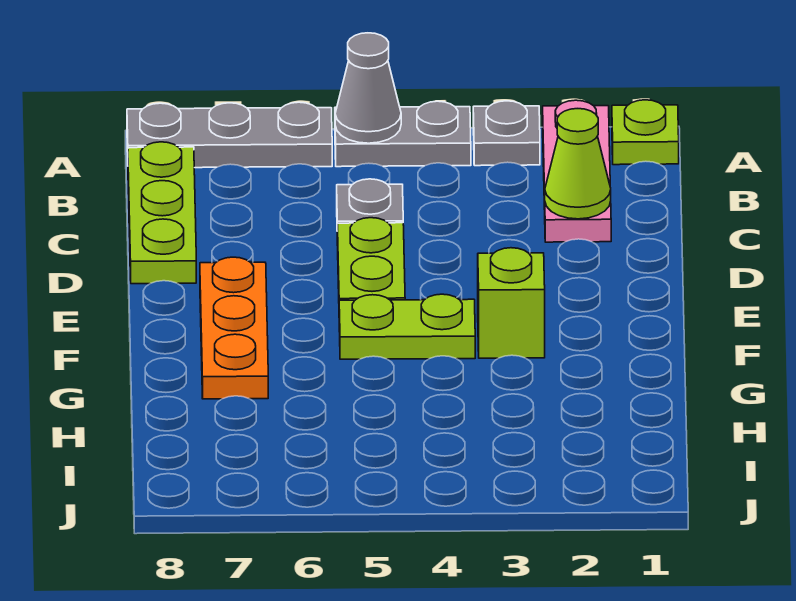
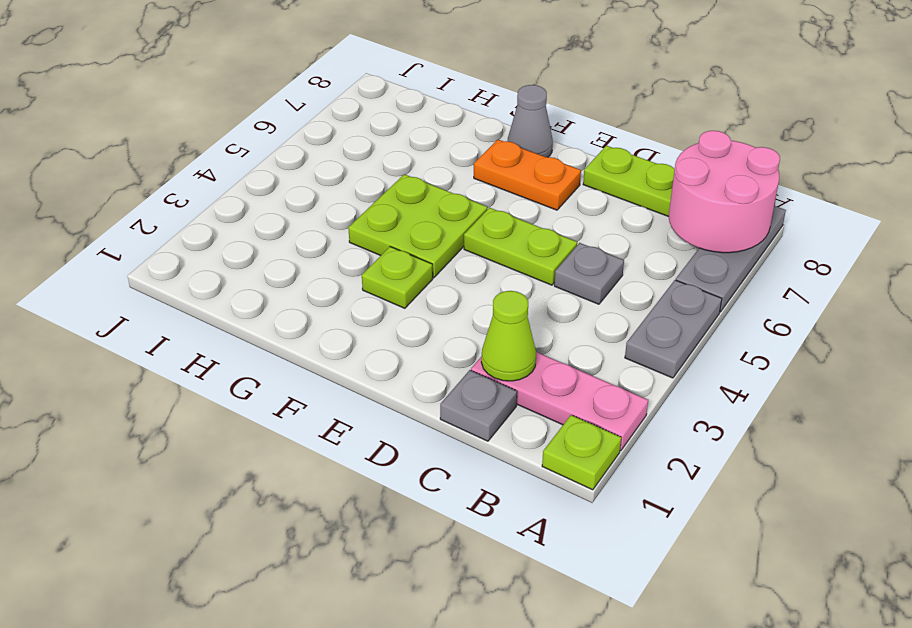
grey plate A3 level 1 -> grey plate C1 level 1
grey cone A5 level 2 -> grey cone F8 level 1
none -> pink round brick A7:B8 level 2
orange plate E7:G7 level 1 -> orange plate E7:F7 level 1
lime brick F3 level 1 -> lime plate F3 level 1
lime plate F4:F5 level 1 -> lime plate F4:G5 level 1

